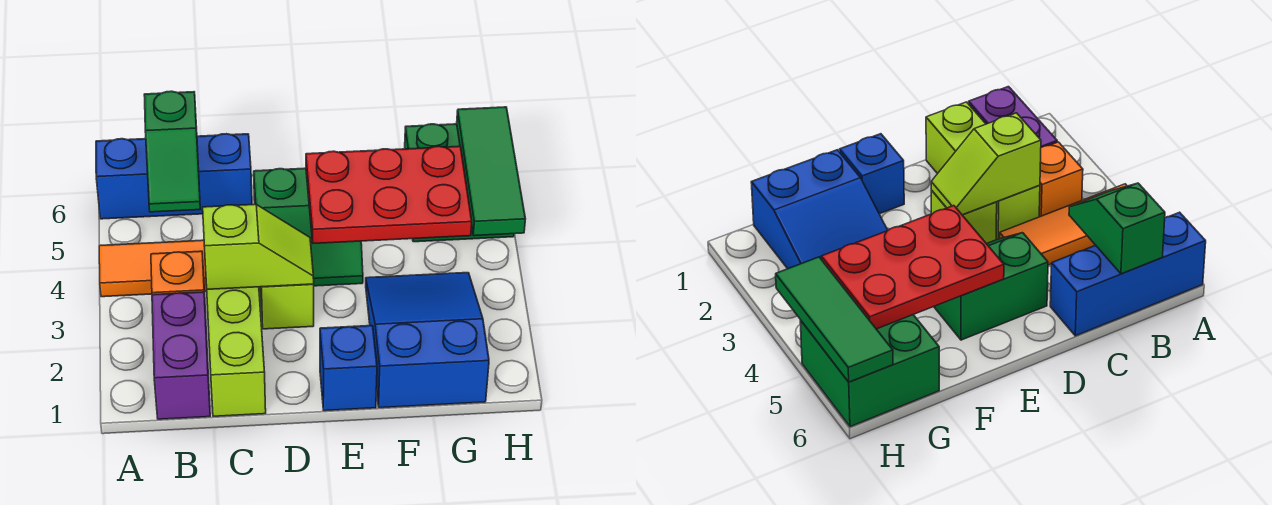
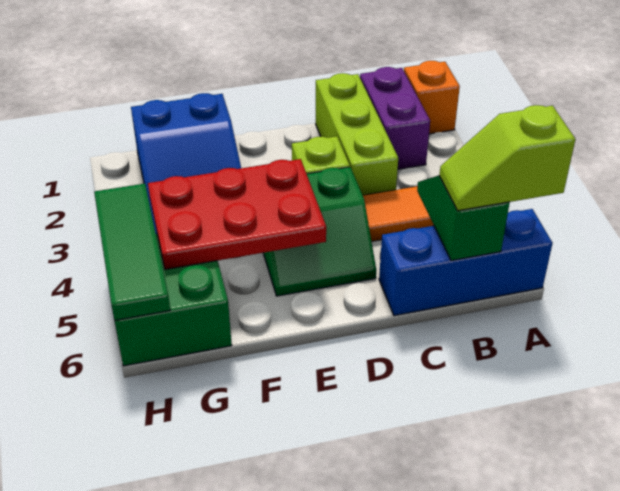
orange brick B3 level 1 -> orange brick A1 level 1
lime slope C3:D3 level 2 top C -> lime slope A6:B6 level 3 top A
green slope D4:E5 level 1 top 5 -> green slope D4:E5 level 1 top 4
blue brick E1 level 1 -> none

